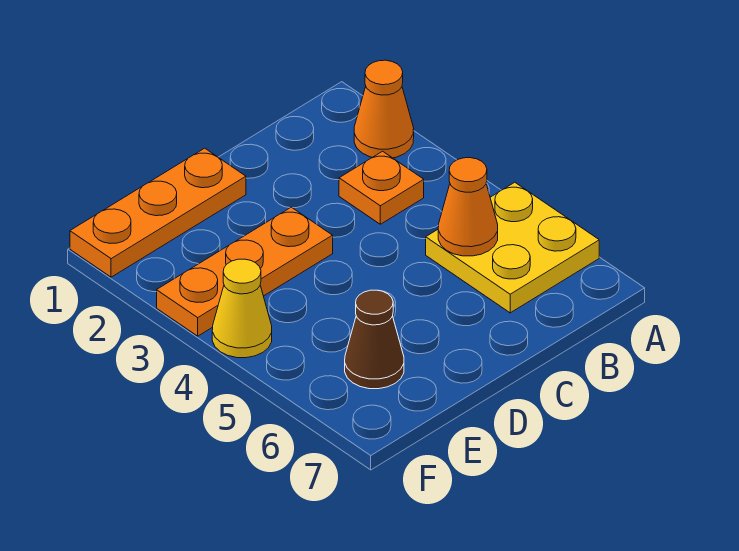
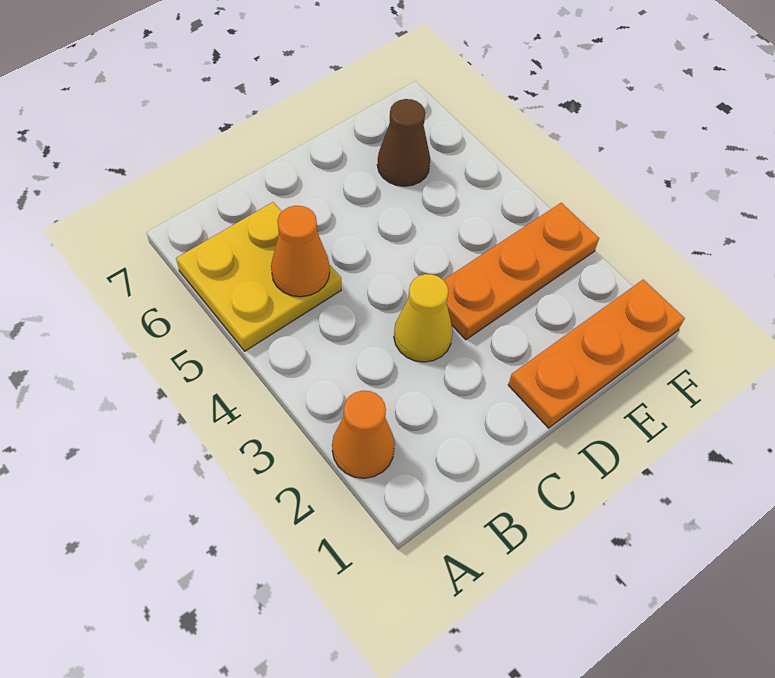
orange plate B3 level 1 -> none
yellow cone F4 level 1 -> yellow cone C3 level 1

